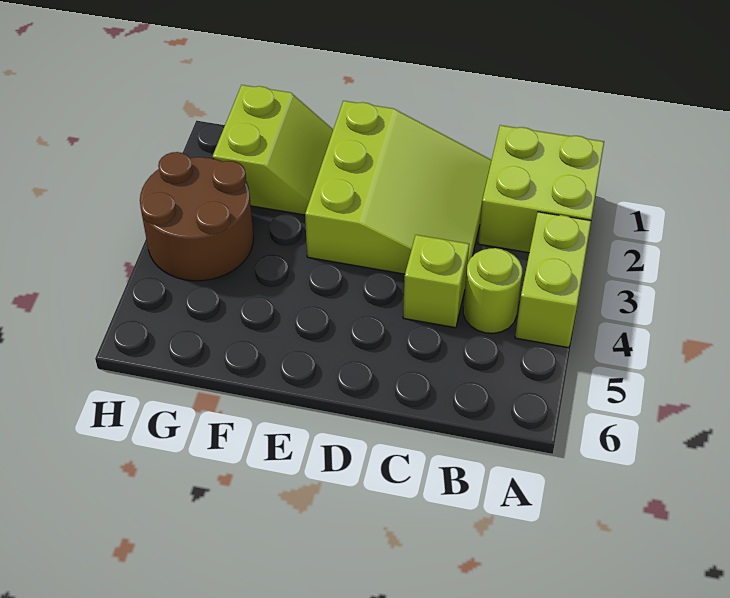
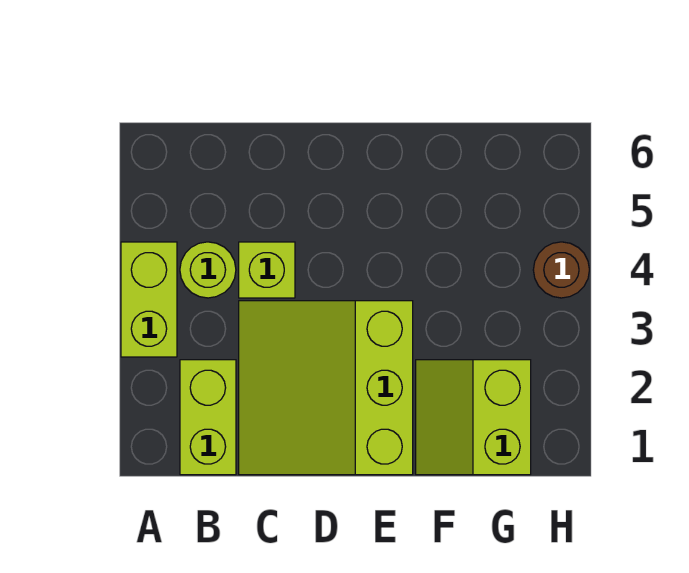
lime brick A1:B2 level 1 -> lime brick B1:B2 level 1
brown round brick G3:H4 level 1 -> brown round brick H4 level 1

